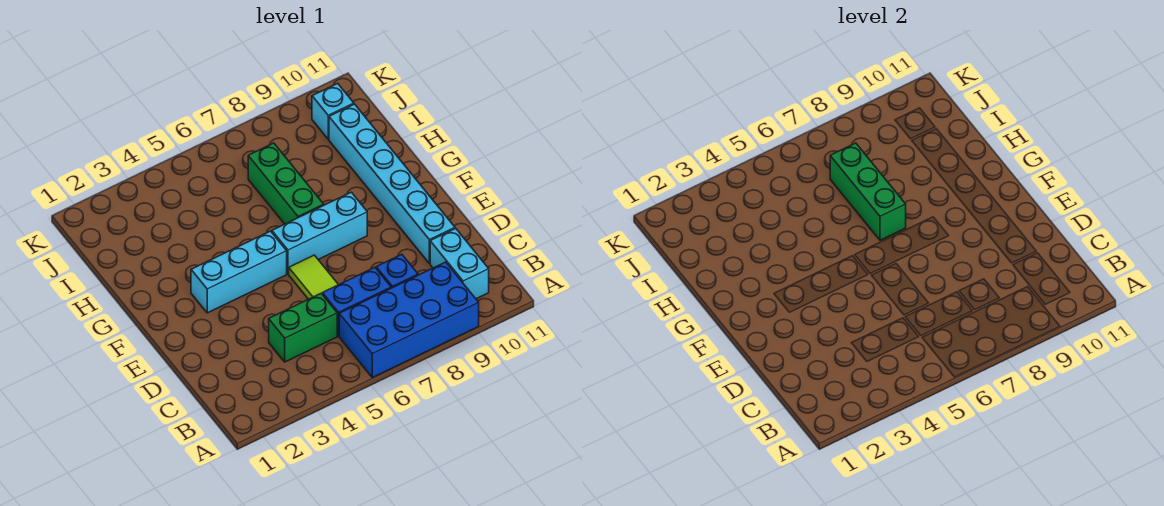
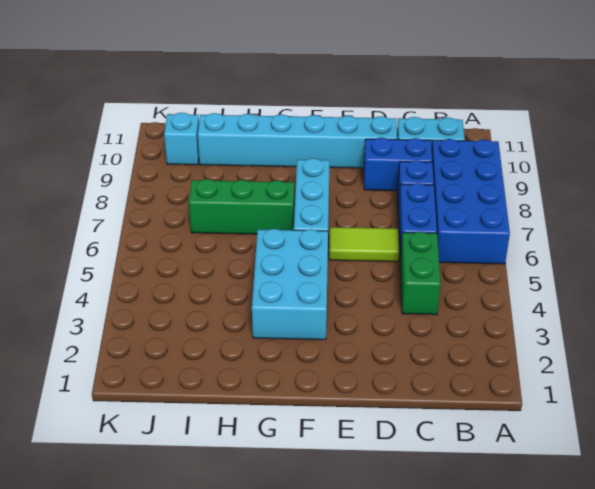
none -> blue brick C9:D9 level 1
cyan brick F3:F5 level 1 -> cyan brick F3:G5 level 1
green brick G7:I7 level 2 -> none

